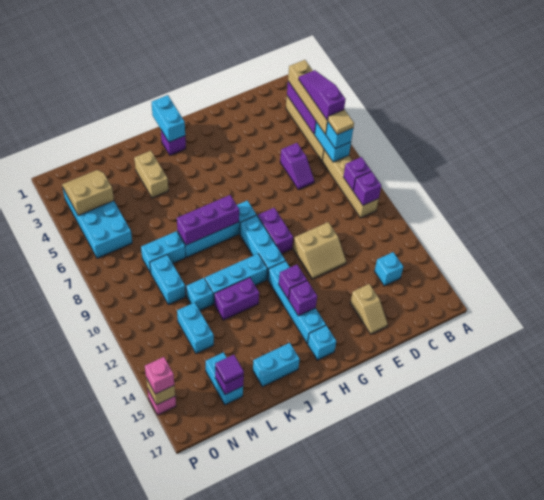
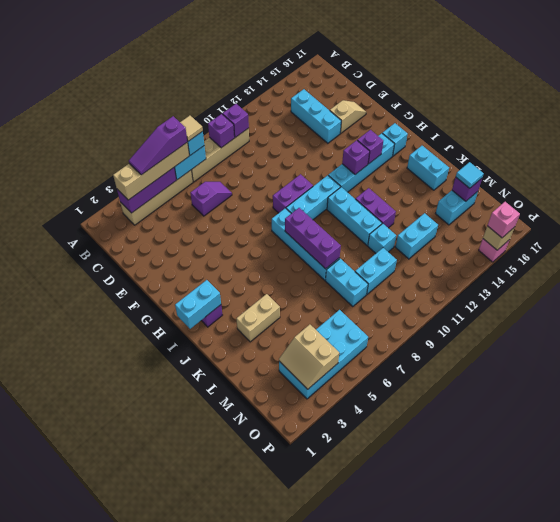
cyan brick C14 level 1 -> cyan brick C14:E14 level 1
tan slope E11:F12 level 1 top 11 -> none
purple tile M16 level 3 -> cyan tile M16 level 3

